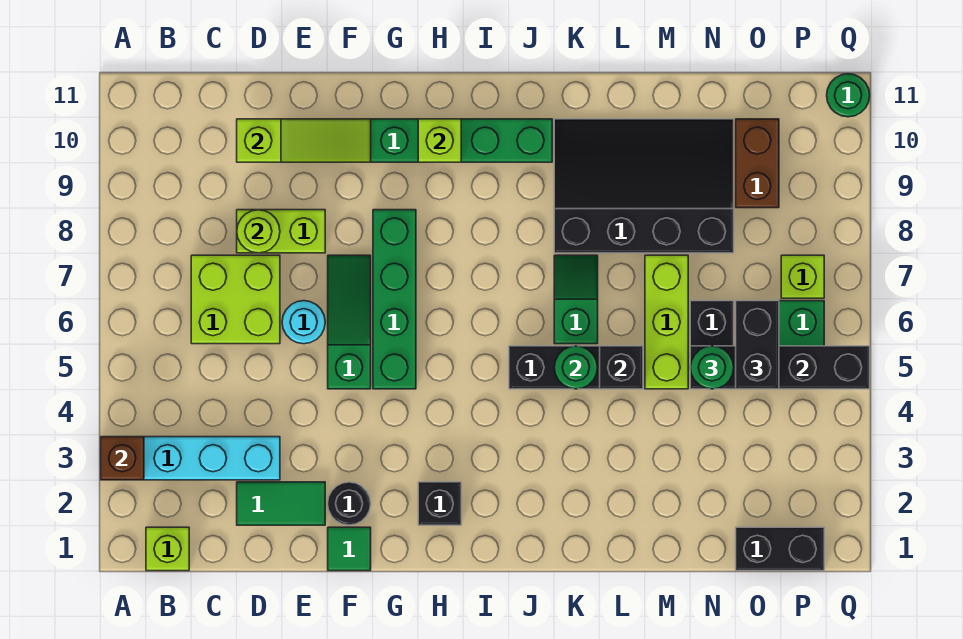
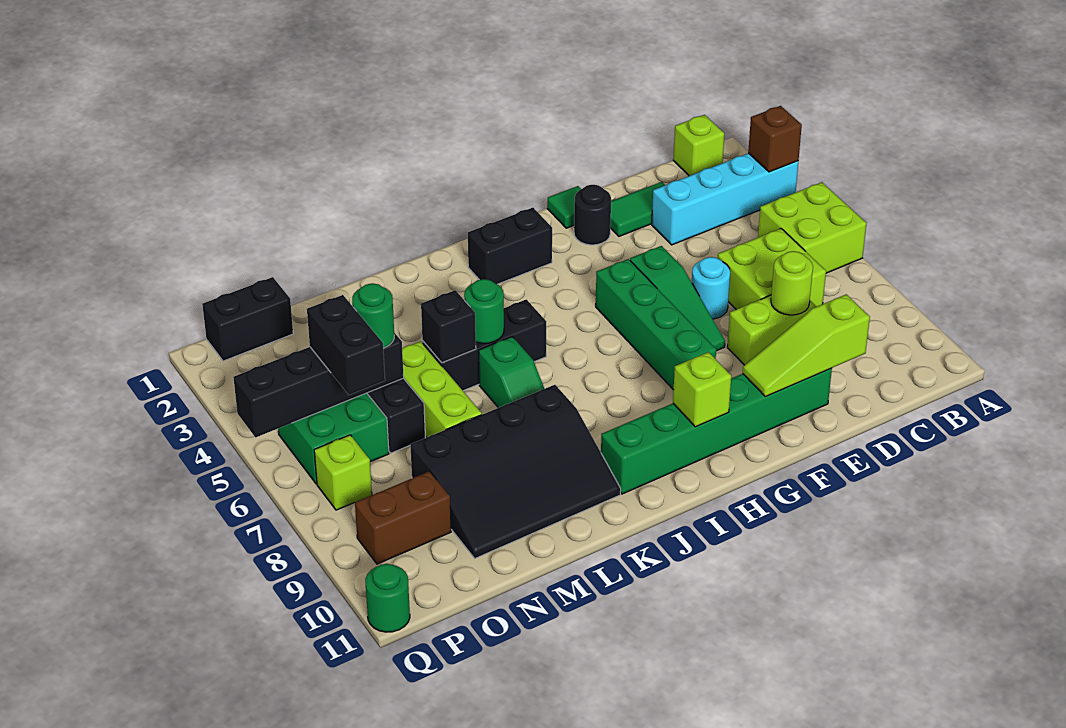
none -> lime brick A5:B6 level 1
black brick H2 level 1 -> black brick H2:I2 level 1
brown brick O9:O10 level 1 -> brown brick O9:P9 level 1

